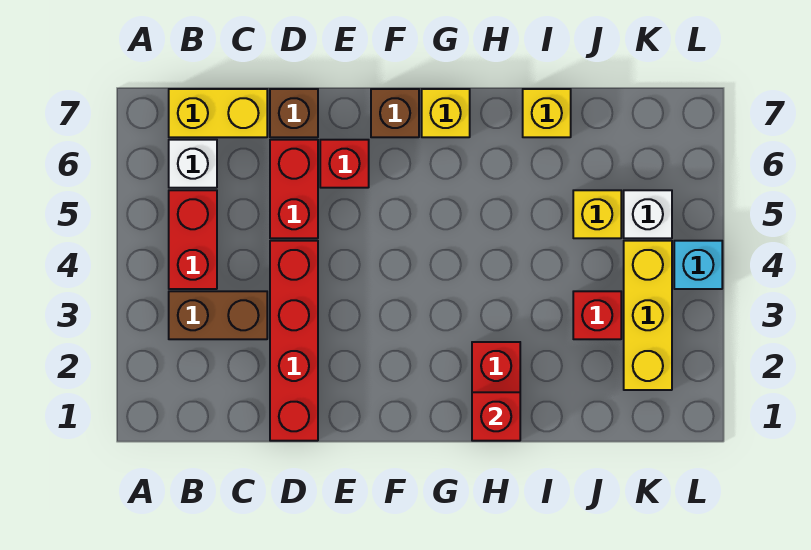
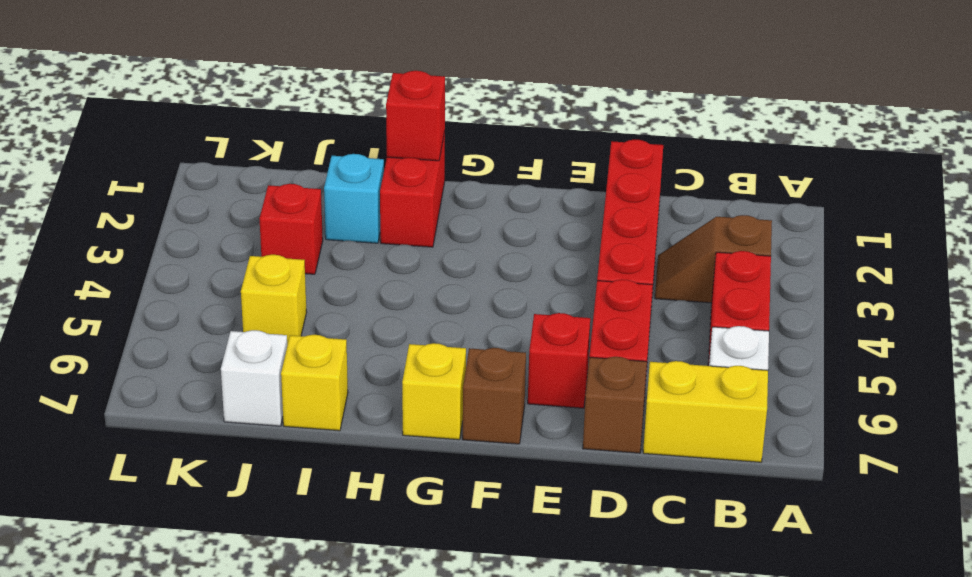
brown brick B3:C3 level 1 -> brown slope B3:C3 level 1 top B
yellow brick K2:K4 level 1 -> none
white brick K5 level 1 -> white brick J7 level 1
cyan brick L4 level 1 -> cyan brick I2 level 1

